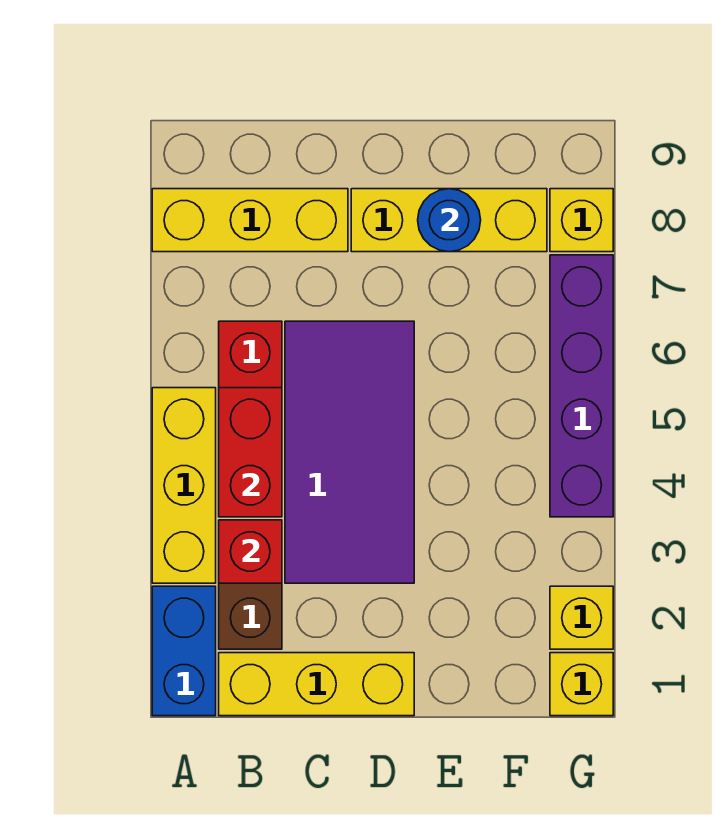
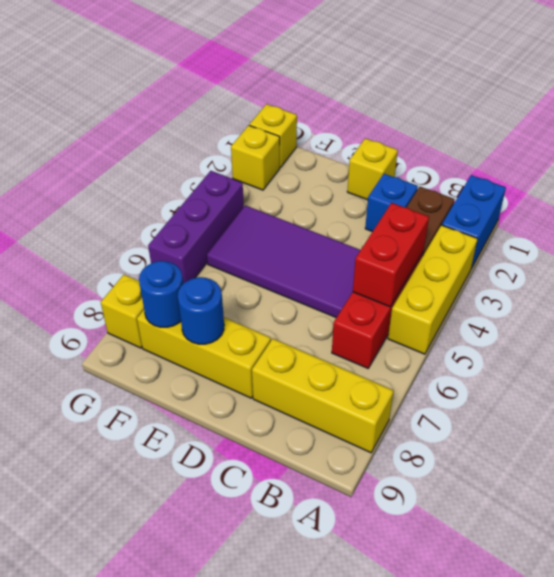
yellow brick B1:D1 level 1 -> yellow brick D1 level 1
red brick B3 level 2 -> none
none -> blue brick C2 level 1
purple tile C3:D6 level 1 -> purple tile C4:F5 level 1
none -> blue round brick F8 level 2
purple brick G4:G7 level 1 -> purple brick G4:G6 level 1

